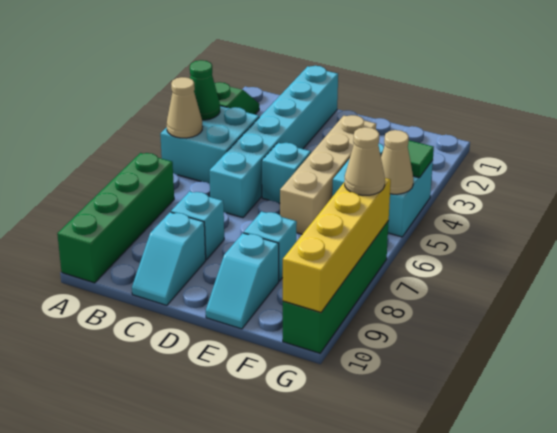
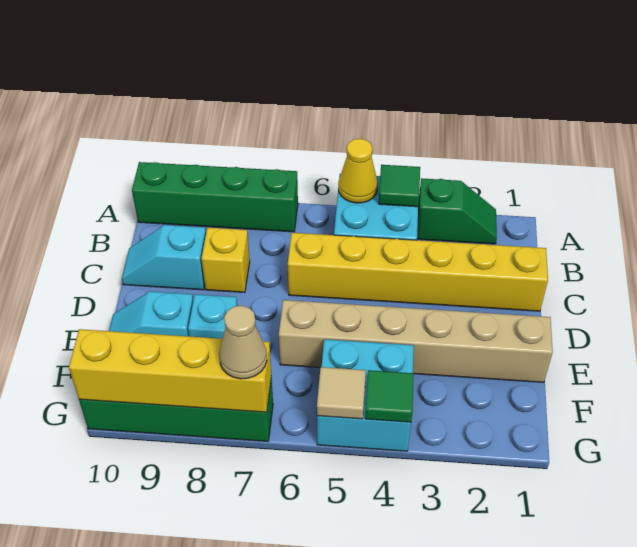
green cone A4 level 2 -> green tile A4 level 2
tan cone A5 level 2 -> yellow cone A5 level 2
cyan brick C1:C6 level 1 -> yellow brick C1:C6 level 1
cyan brick C8 level 1 -> yellow brick C8 level 1
cyan brick D5 level 1 -> none
tan brick E3:E6 level 1 -> tan brick E1:E6 level 1
tan cone G5 level 2 -> tan tile G5 level 2

